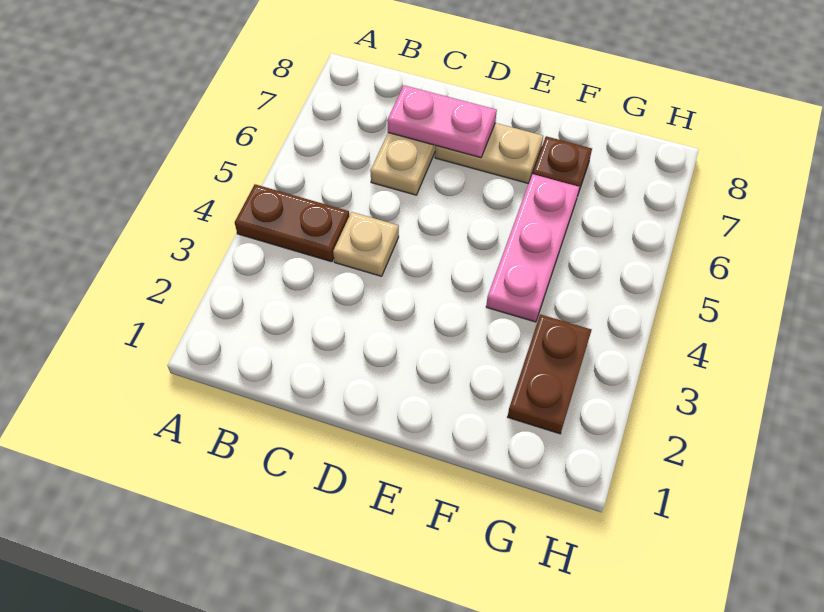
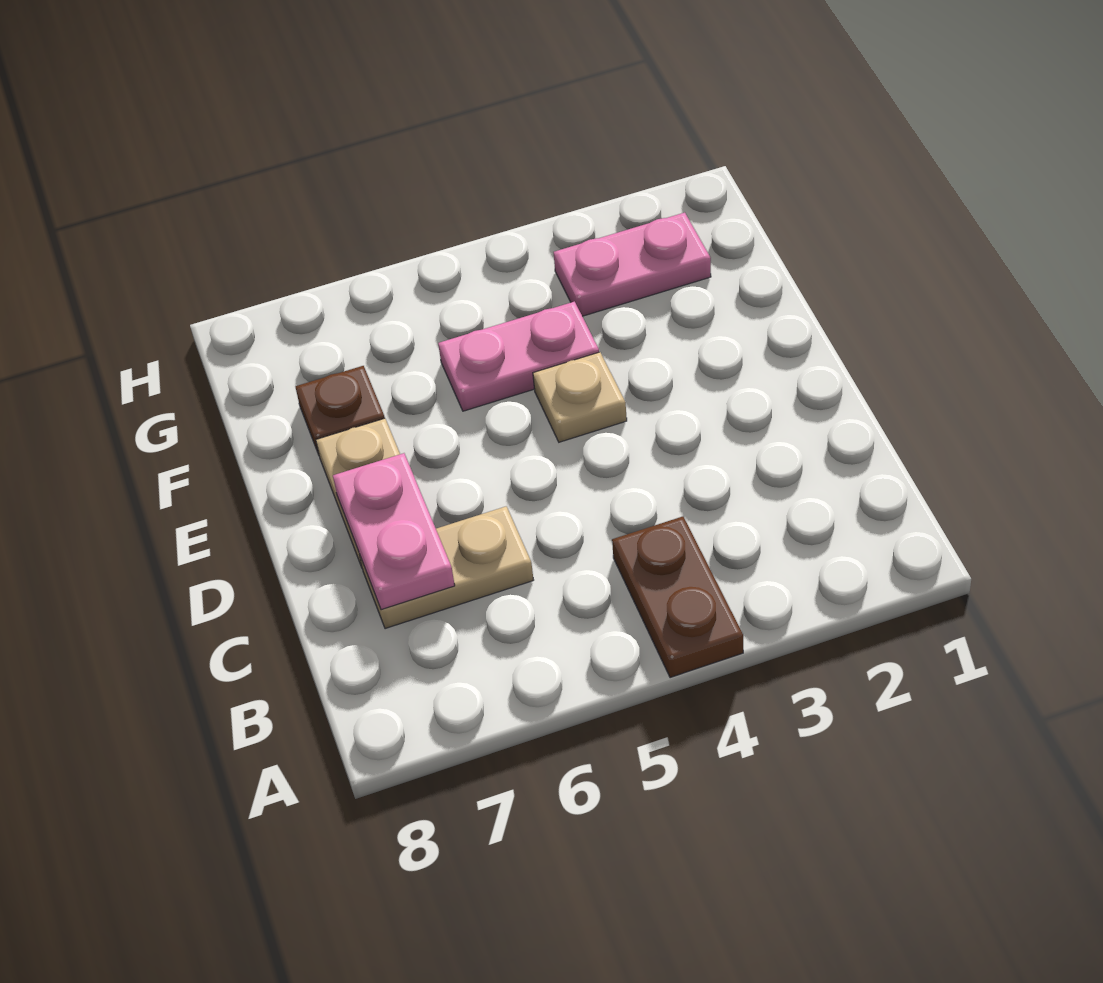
tan plate C4 level 1 -> tan plate E4 level 1
pink plate F4:F6 level 1 -> pink plate F4:F5 level 1
brown plate G2:G3 level 1 -> pink plate G2:G3 level 1

